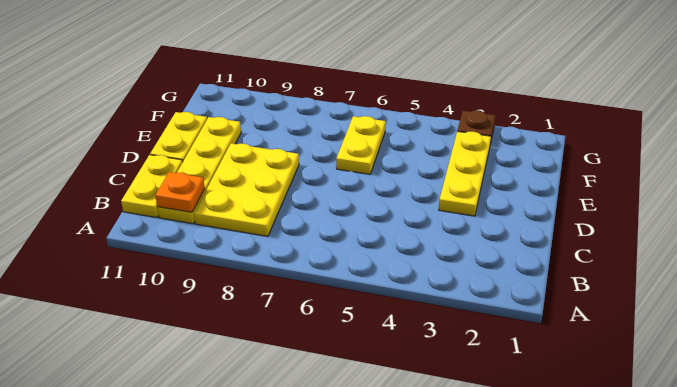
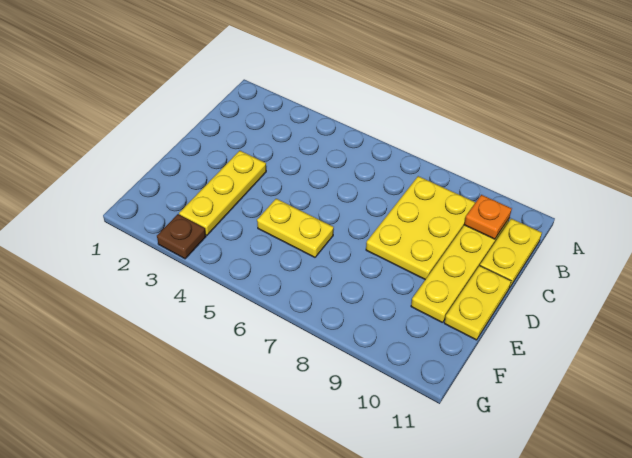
yellow plate E6:F6 level 1 -> yellow plate E5:E6 level 1

